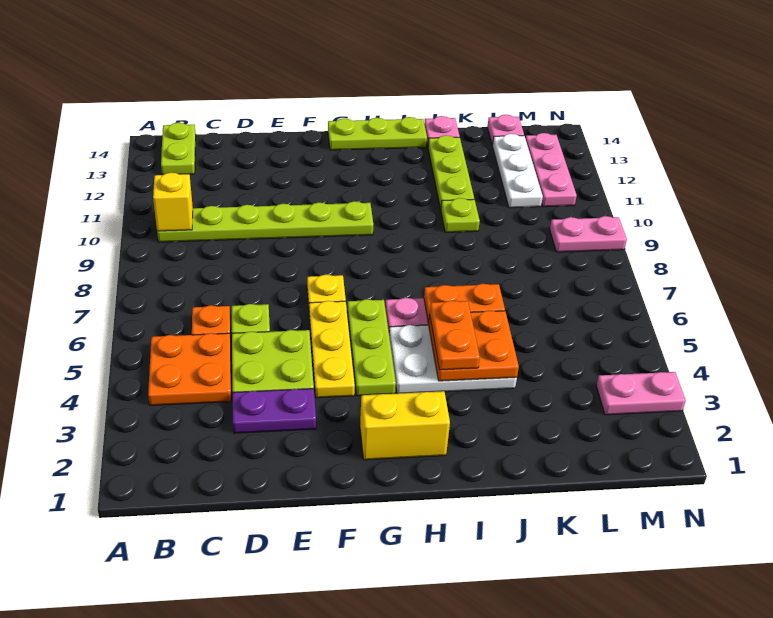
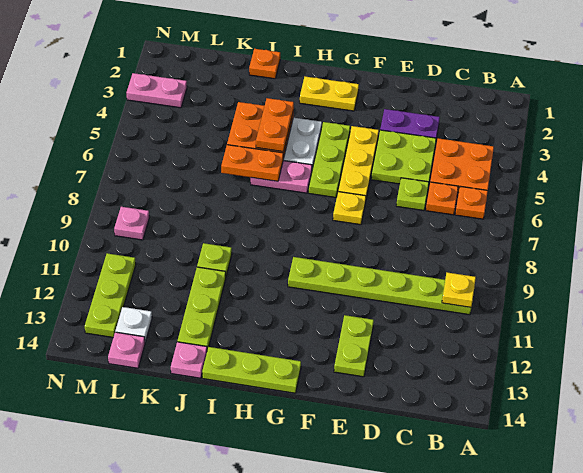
none -> orange plate B6 level 1
yellow brick B10 level 2 -> yellow plate B10 level 2
lime plate B13:B14 level 1 -> lime plate E12:E13 level 1
yellow brick G2:H2 level 1 -> yellow plate G2:H2 level 1
none -> orange plate J1 level 1
white plate L11:L13 level 1 -> white plate L13 level 1
pink plate M9:N9 level 1 -> pink plate M9 level 1
pink plate M11:M13 level 1 -> lime plate M11:M13 level 1

